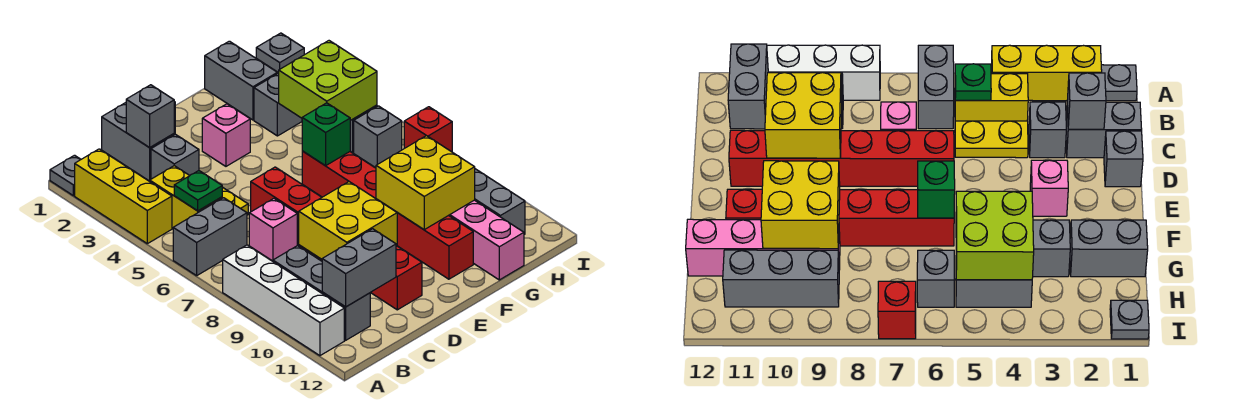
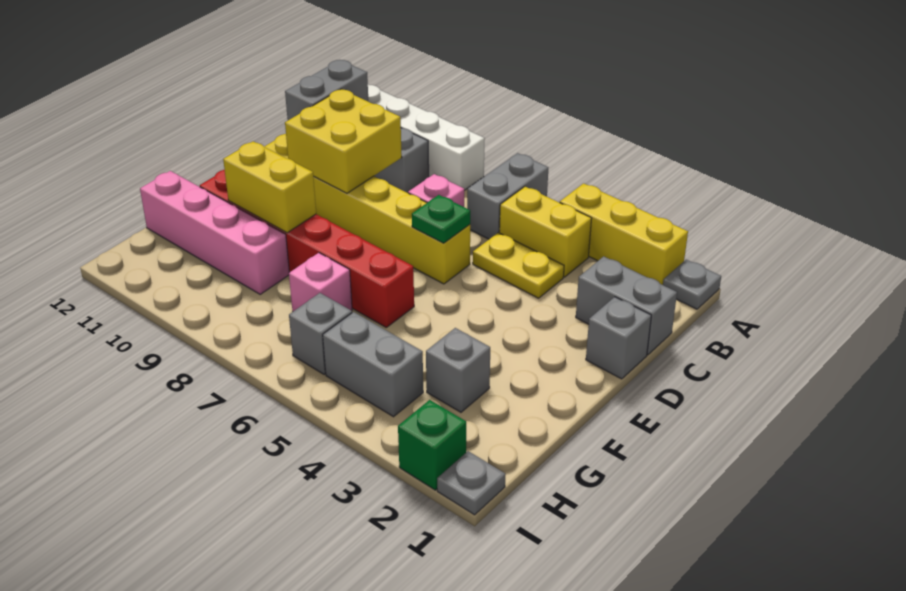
green plate B5 level 2 -> green plate D6 level 2
grey brick C2 level 2 -> none
grey brick C3 level 1 -> none
red brick D6:D11 level 1 -> yellow brick D6:D11 level 1
pink brick E3 level 1 -> pink brick G7 level 1
green brick F6 level 2 -> green brick I2 level 1
yellow brick F9:G10 level 2 -> yellow brick F9:F10 level 2
grey brick G1:G2 level 1 -> none
lime brick G4:H5 level 2 -> none
grey brick H9:H11 level 1 -> none
red brick I7 level 1 -> none

